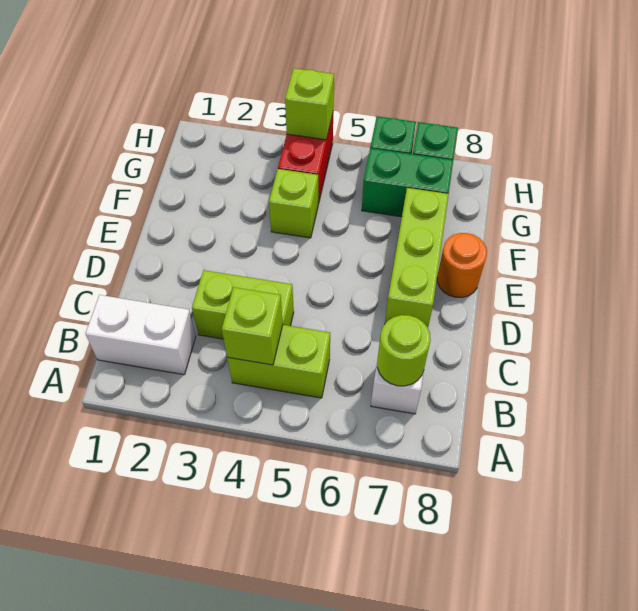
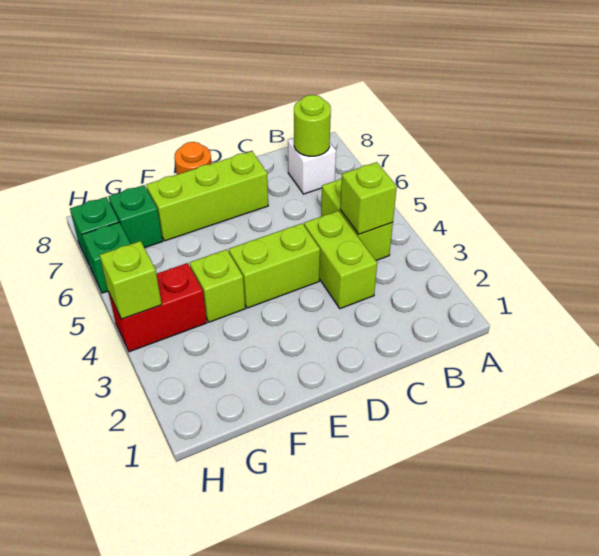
white brick B1:B2 level 1 -> none
none -> lime brick D4:E4 level 1
green brick G6:G7 level 1 -> green brick G7 level 1

